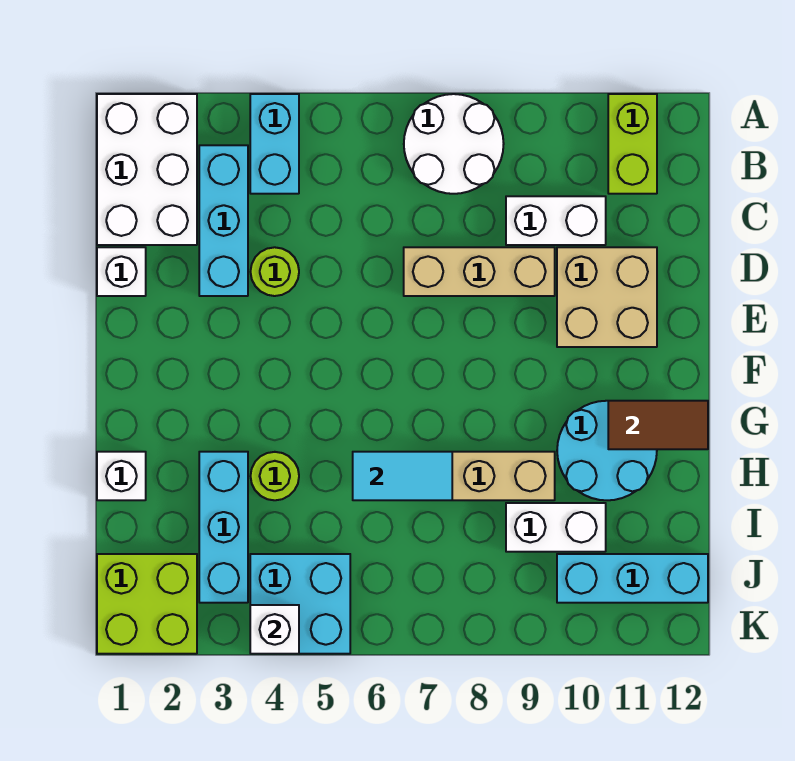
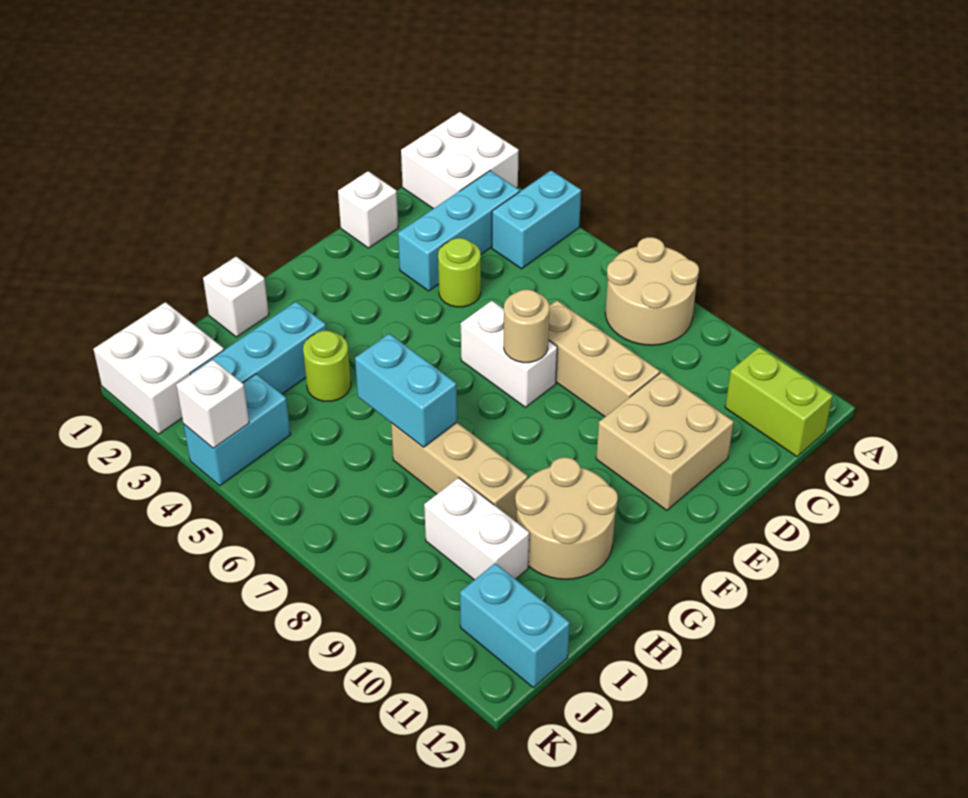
white brick A1:C2 level 1 -> white brick A1:B2 level 1
white round brick A7:B8 level 1 -> tan round brick A7:B8 level 1
lime brick A11:B11 level 1 -> lime brick B11:B12 level 1
white brick C9:C10 level 1 -> white brick E6:E7 level 1
none -> tan round brick E7 level 2
cyan round brick G10:H11 level 1 -> tan round brick G10:H11 level 1
brown tile G11:G12 level 2 -> none
cyan tile H6:H7 level 2 -> cyan brick H6:H7 level 2
lime brick J1:K2 level 1 -> white brick J1:K2 level 1
cyan brick J4:K5 level 1 -> cyan brick J4:K4 level 1
cyan brick J10:J12 level 1 -> cyan brick J11:J12 level 1

